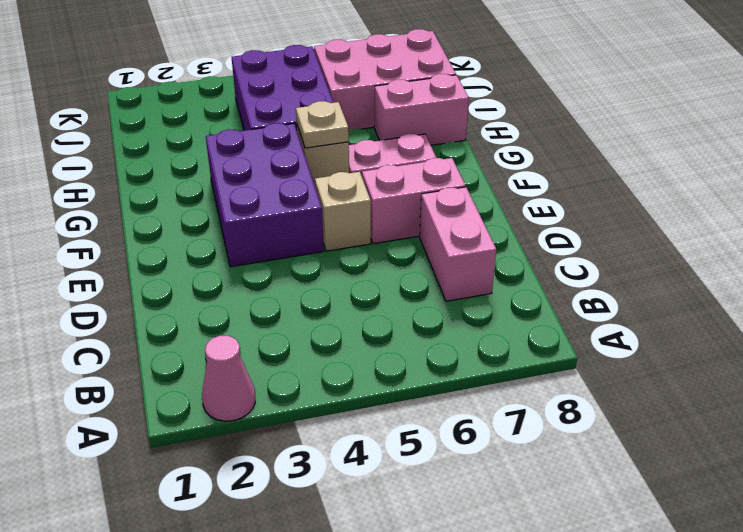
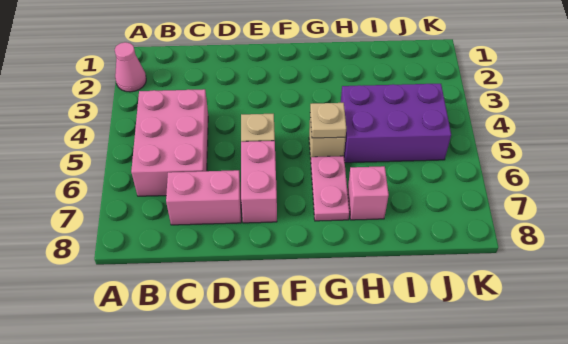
purple brick E3:G4 level 1 -> none
pink brick H7:H8 level 1 -> pink brick H7 level 1
pink brick I6:J8 level 1 -> pink brick B4:C6 level 1

